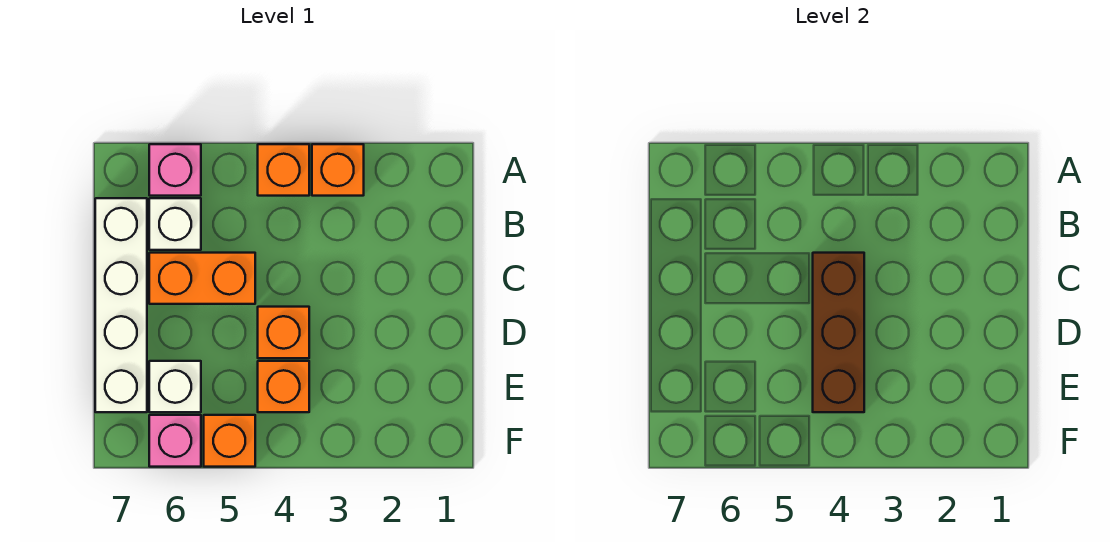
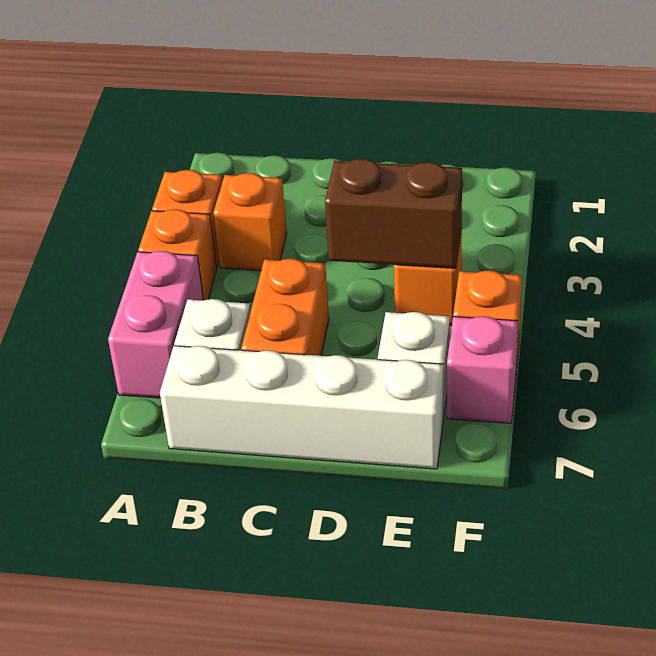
pink brick A6 level 1 -> pink brick A5:A6 level 1
brown brick C4:E4 level 2 -> brown brick D4:E4 level 2
orange brick D4 level 1 -> orange brick B3 level 1

